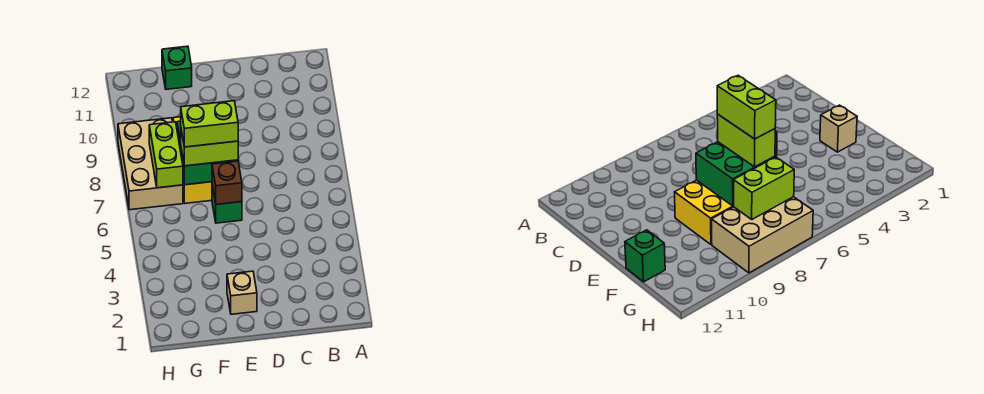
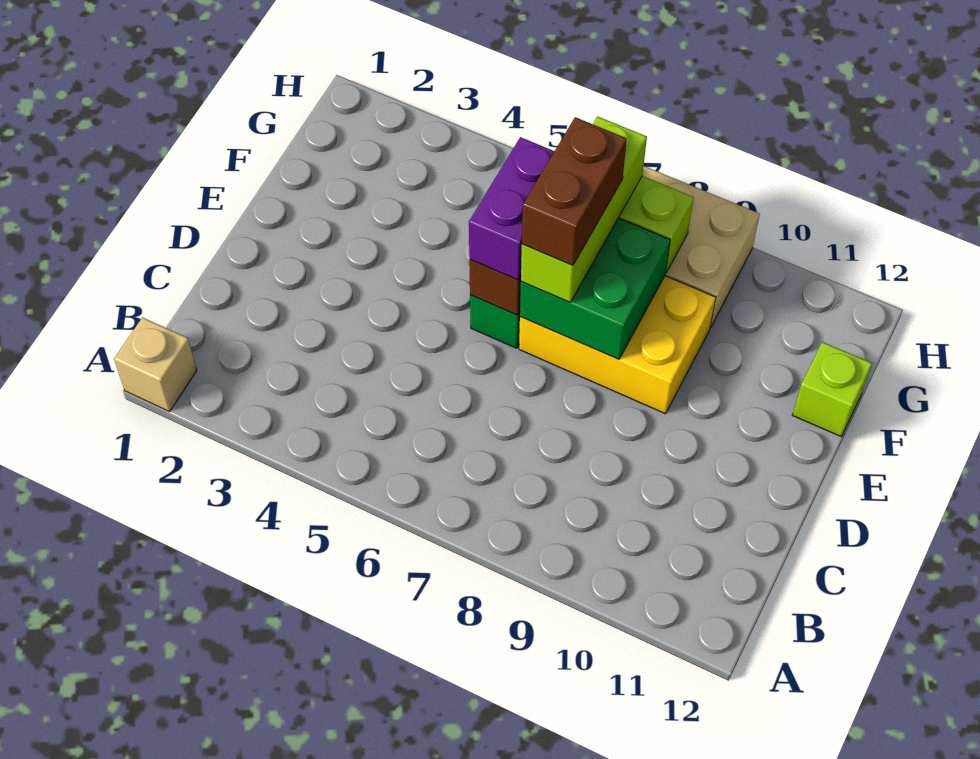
tan brick E2 level 1 -> tan brick A1 level 1
none -> purple brick E6:F6 level 3
lime brick E7:F7 level 3 -> lime brick E7:G7 level 3
lime brick E7:F7 level 4 -> brown brick E7:F7 level 4
green brick F12 level 1 -> lime brick F12 level 1

